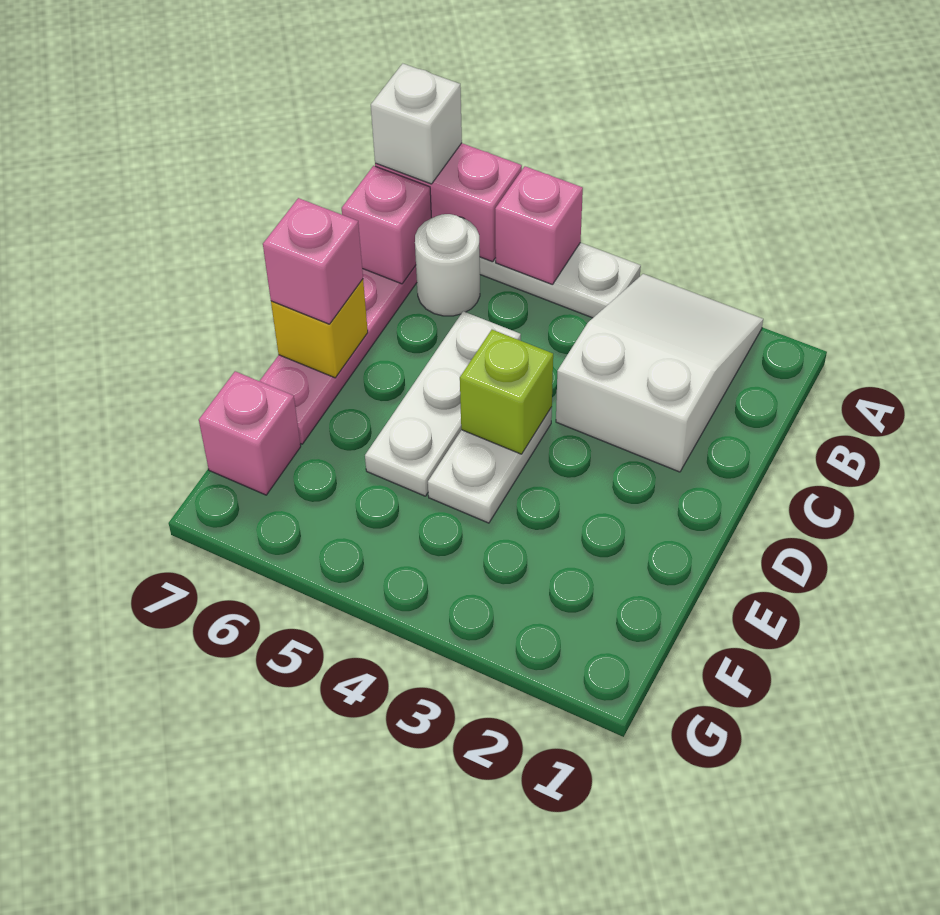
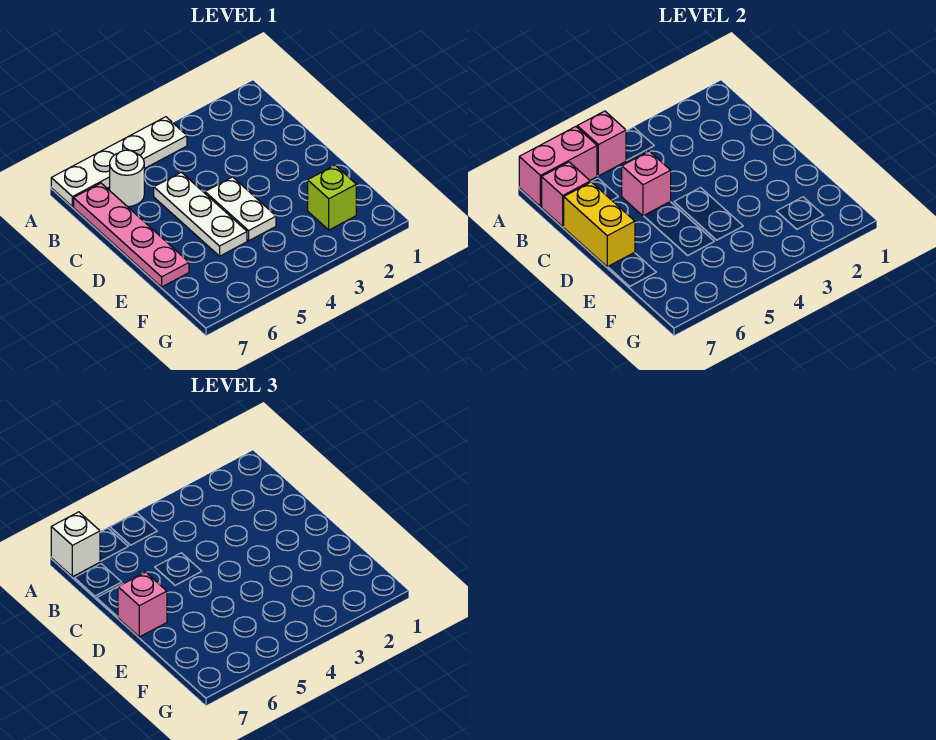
white slope A2:C3 level 1 top C -> none
lime brick D4 level 2 -> lime brick F2 level 1
yellow brick D7 level 2 -> yellow brick C7:D7 level 2
pink brick F7 level 1 -> pink brick C5 level 2

